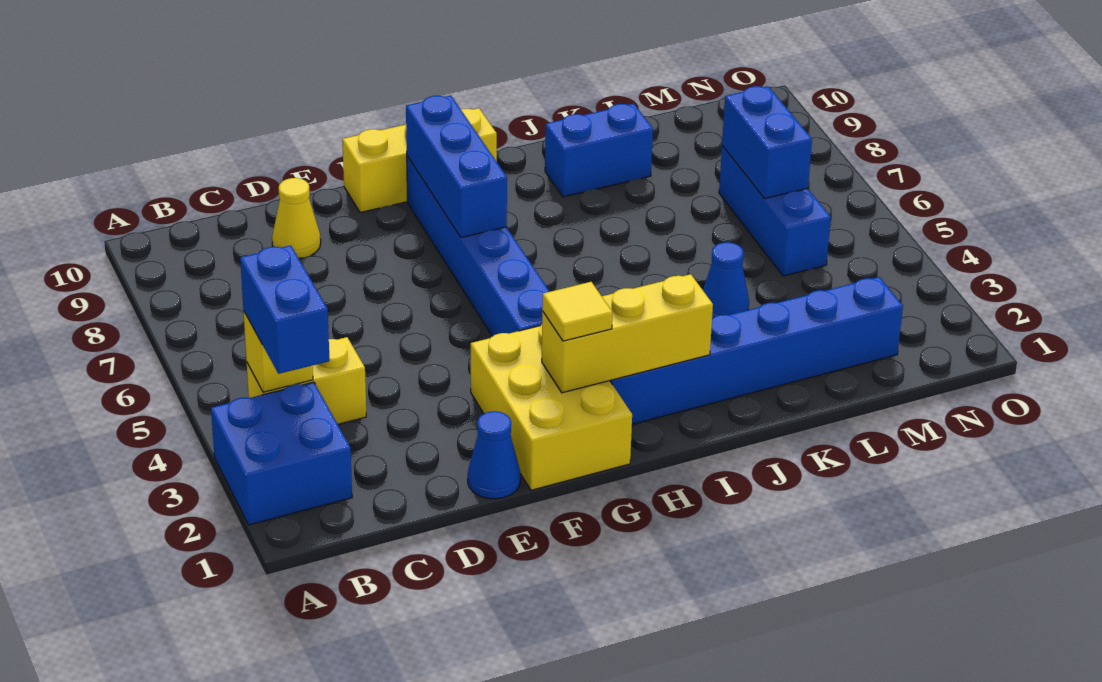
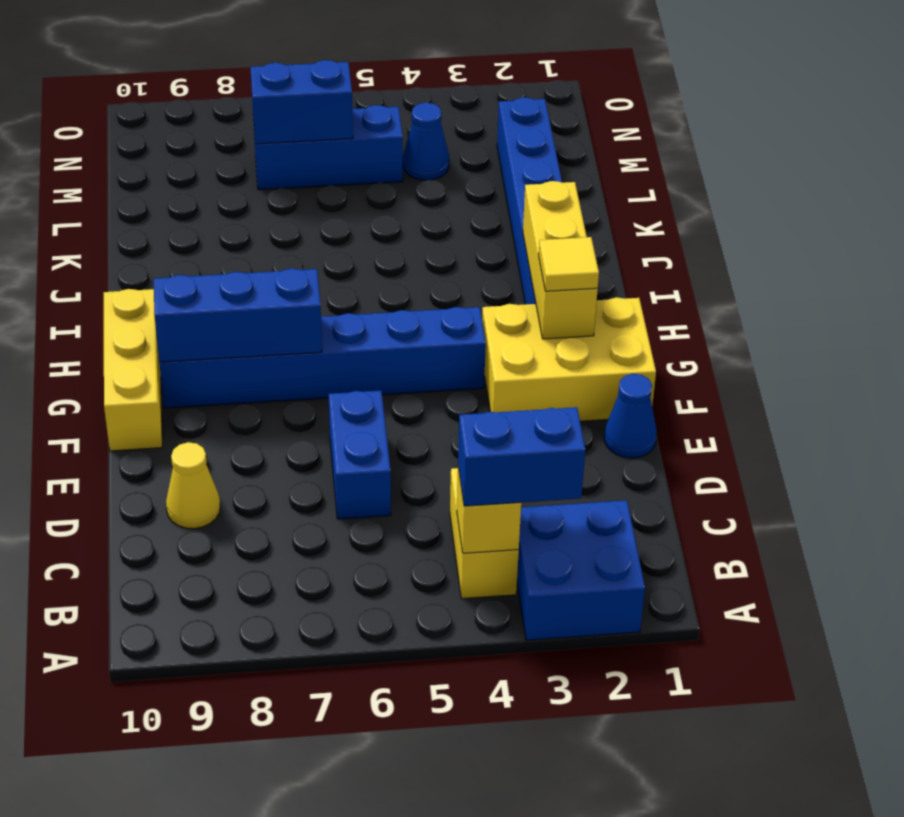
blue brick J9:K9 level 1 -> blue brick D6:E6 level 1
blue cone K4 level 1 -> blue cone M4 level 1

